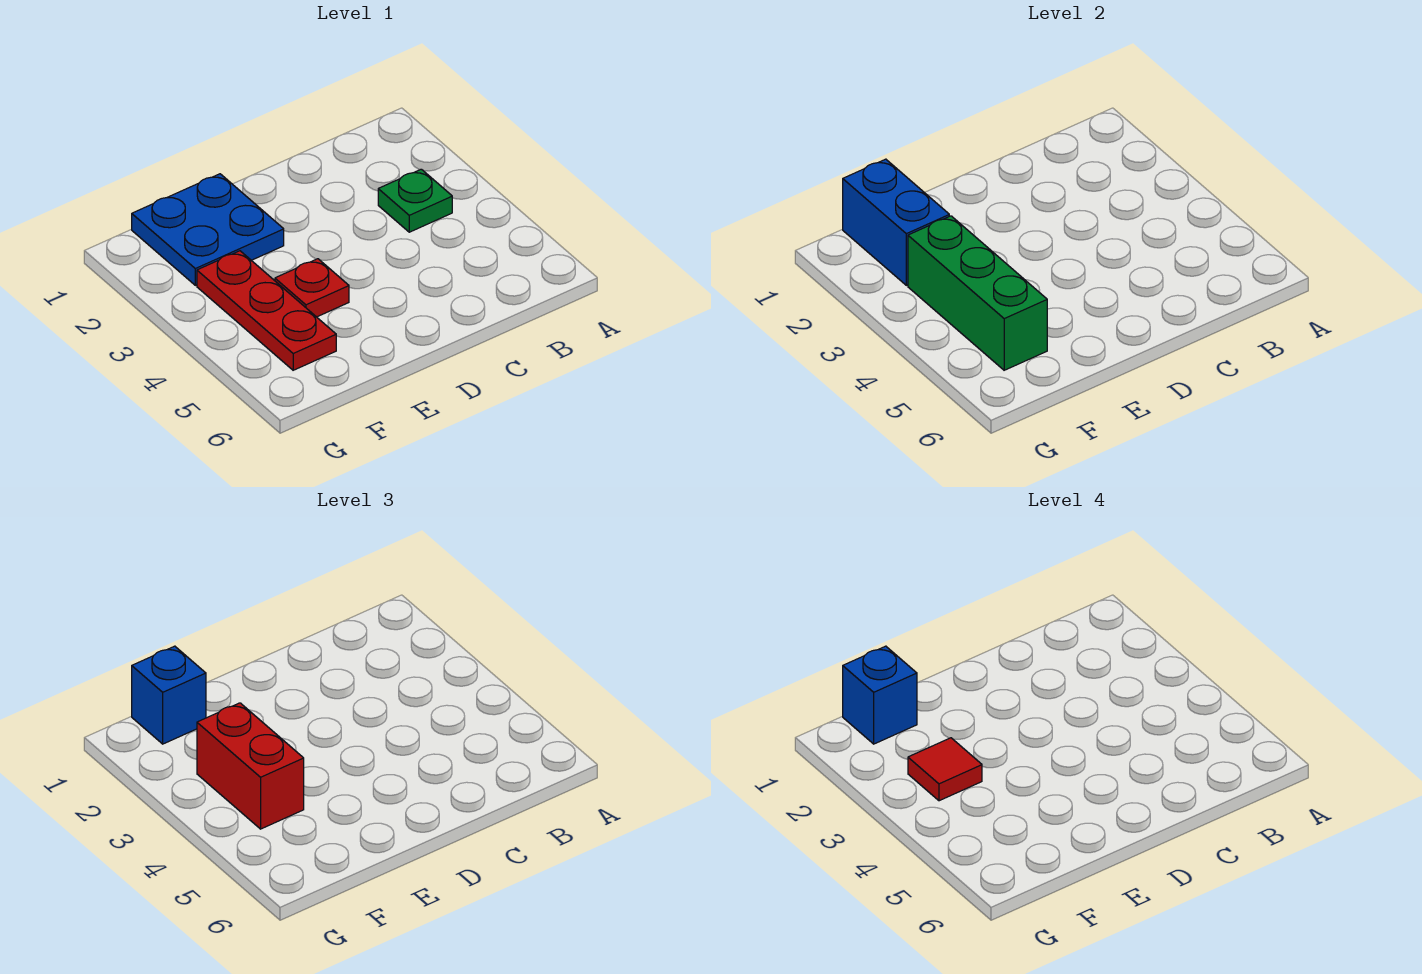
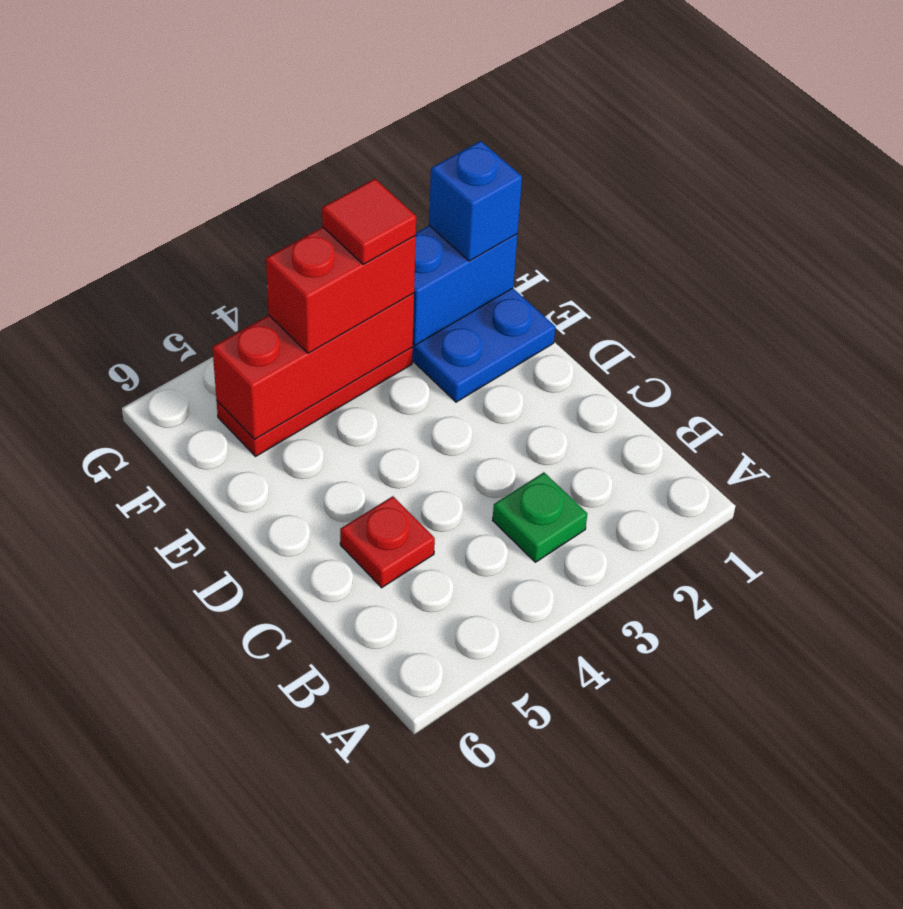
red plate E4 level 1 -> red plate C5 level 1
blue brick F1 level 4 -> none
green brick F3:F5 level 2 -> red brick F3:F5 level 2

